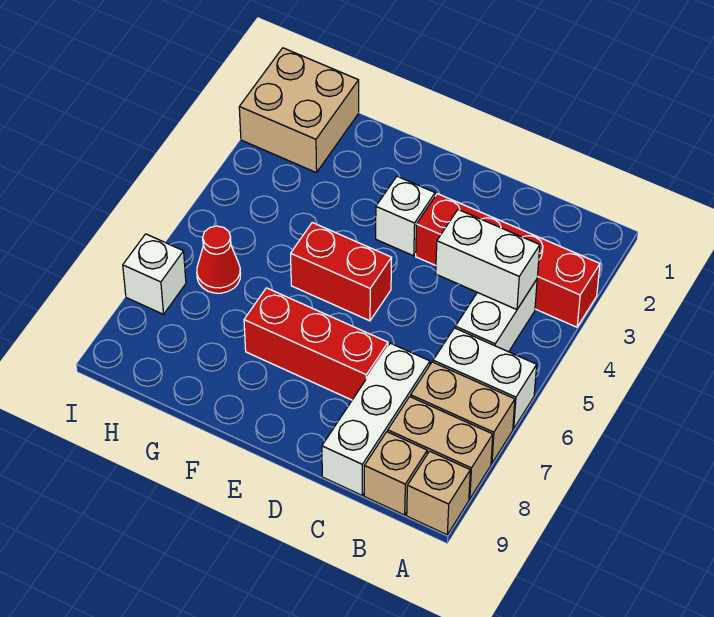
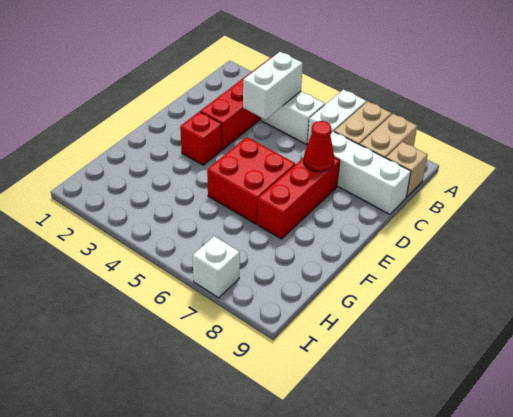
tan brick A9 level 1 -> none
white brick E3 level 1 -> red brick E3 level 1
red brick E5:F5 level 1 -> red brick E5:F6 level 1
tan brick H1:I2 level 1 -> none
red cone H6 level 1 -> red cone D7 level 2

